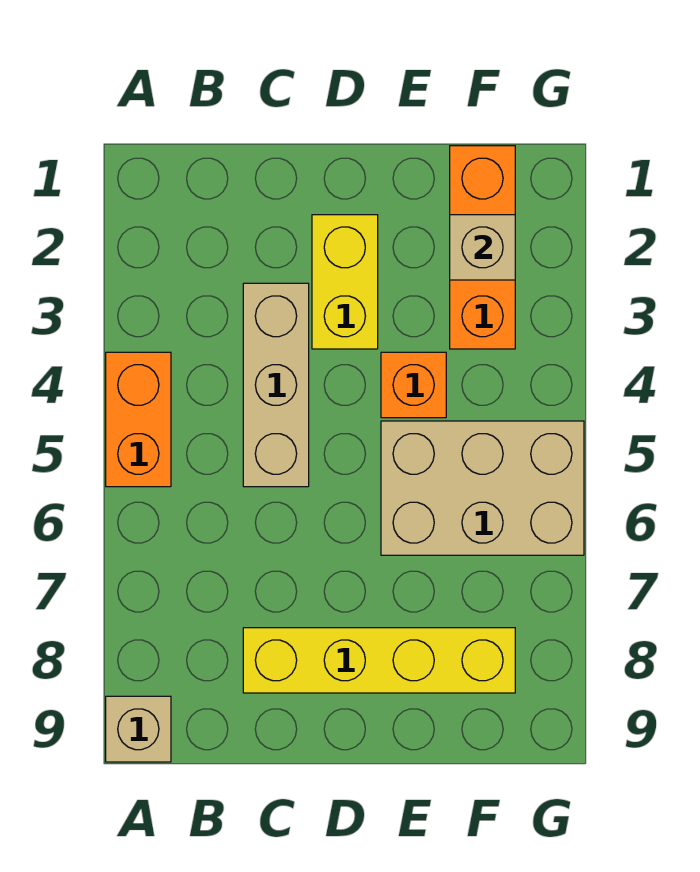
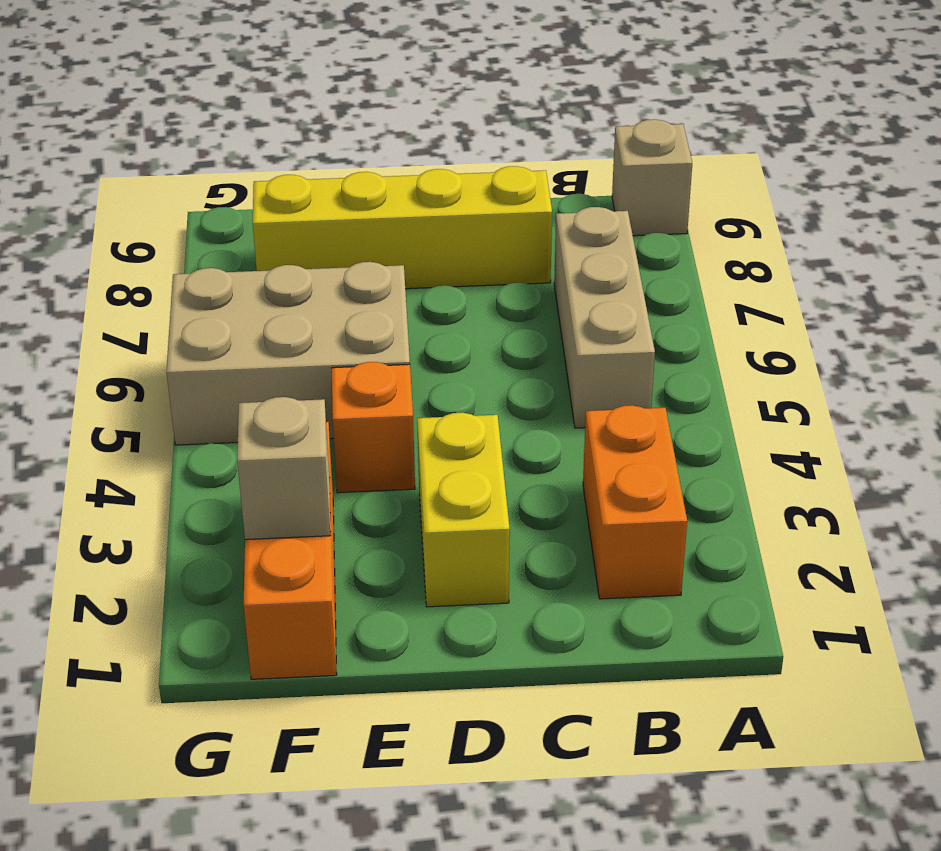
orange brick A4:A5 level 1 -> orange brick B2:B3 level 1
tan brick C3:C5 level 1 -> tan brick B5:B7 level 1

